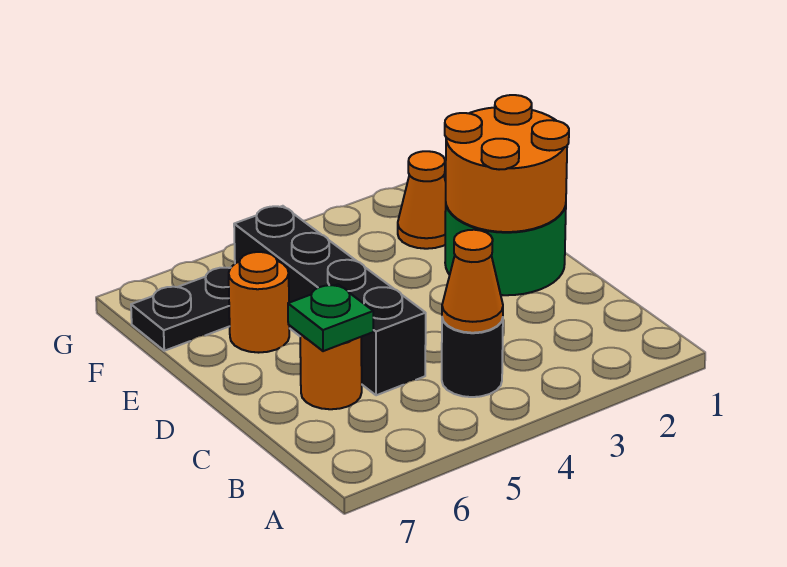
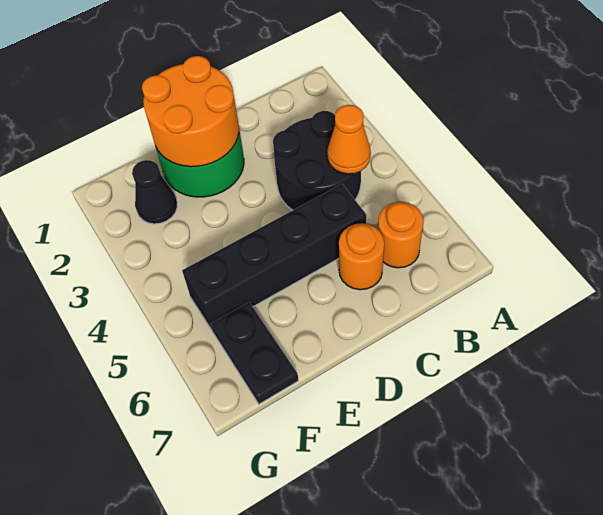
black round brick B4 level 1 -> black round brick B3:C4 level 1
green plate C6 level 2 -> none
orange round brick E6 level 1 -> orange round brick B6 level 1
orange cone F2 level 1 -> black cone F2 level 1

